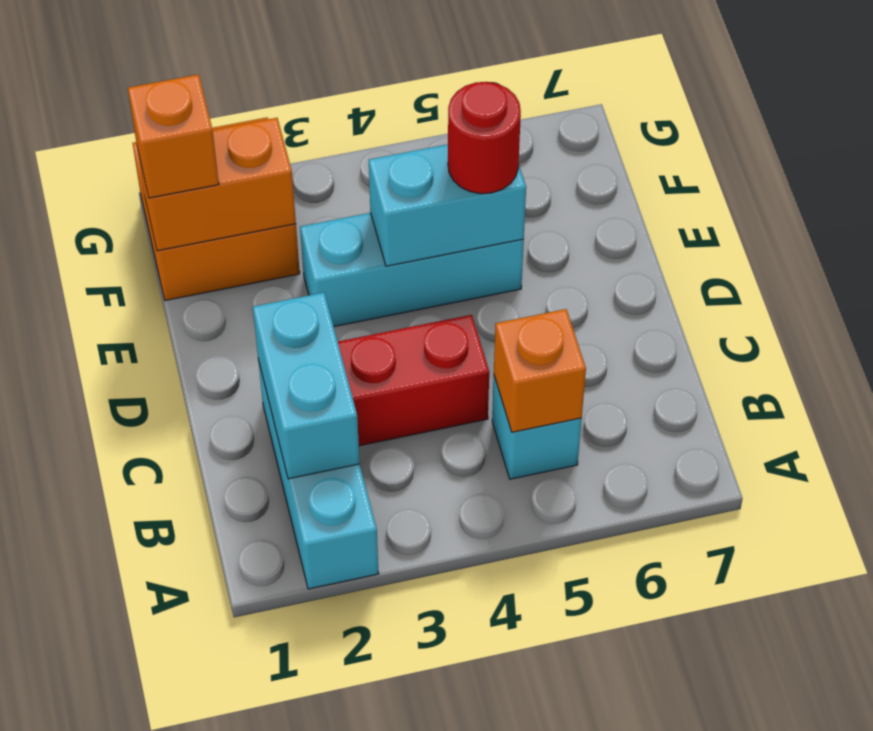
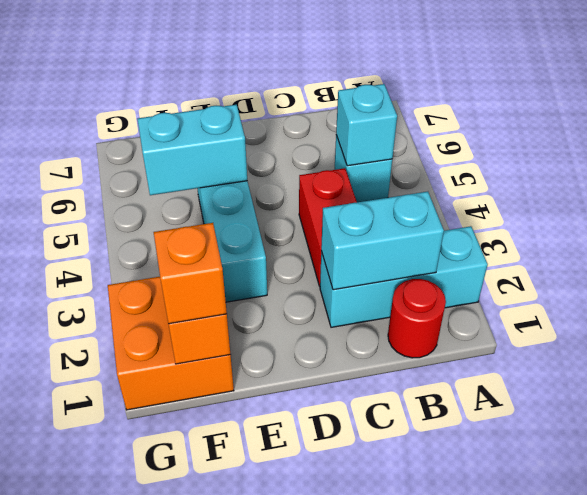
orange brick B5 level 2 -> cyan brick B5 level 2
cyan brick E4:E5 level 2 -> cyan brick E5:F5 level 2
red round brick E5 level 3 -> red round brick B1 level 1

